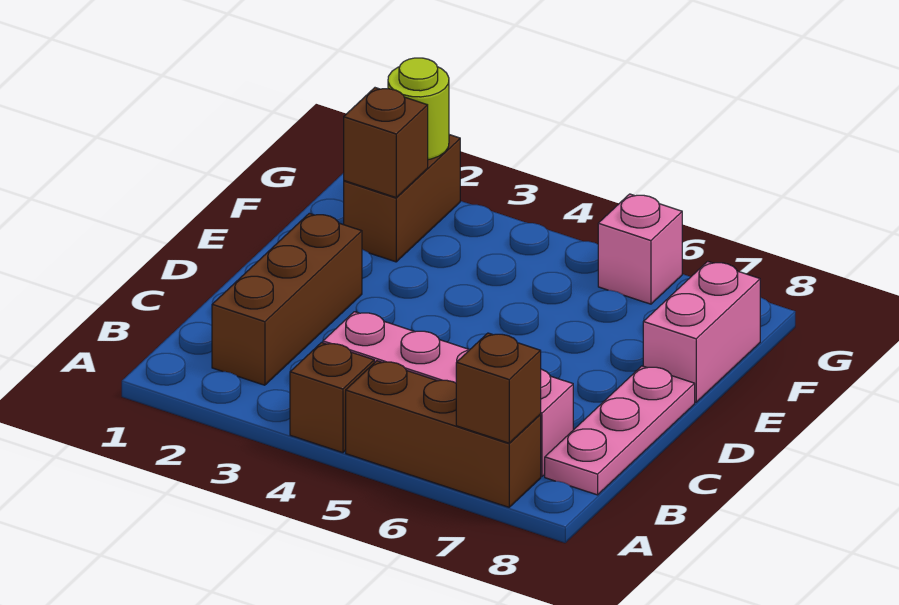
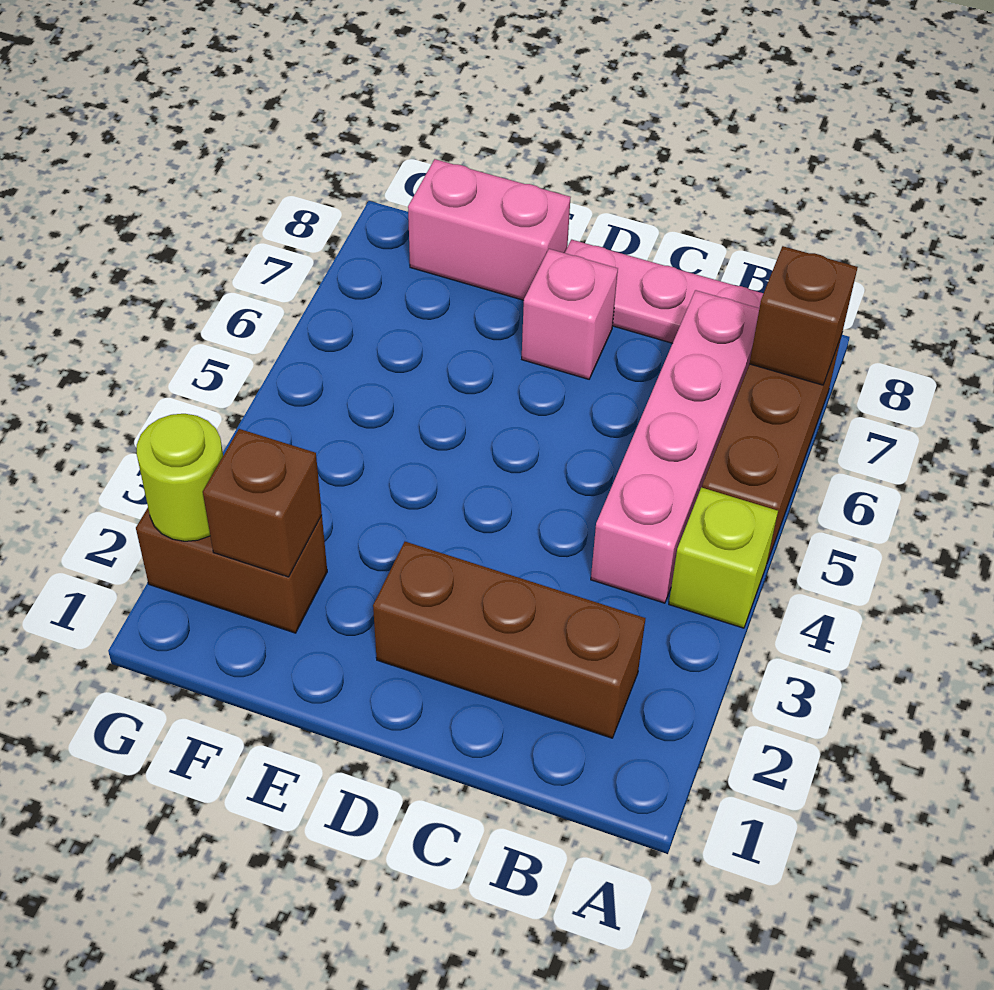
brown brick A4 level 1 -> lime brick A4 level 1
pink brick G6 level 1 -> pink brick D7 level 1

